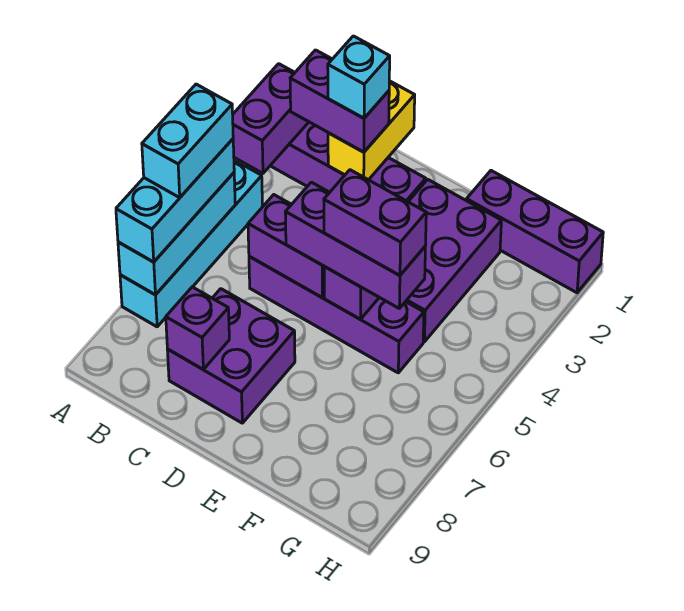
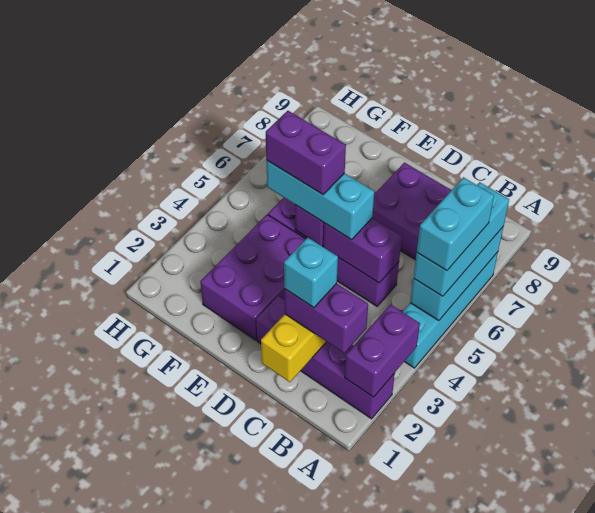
purple brick C8 level 2 -> none
purple brick D5:F5 level 3 -> cyan brick D5:F5 level 3
purple brick F1:H1 level 1 -> none

